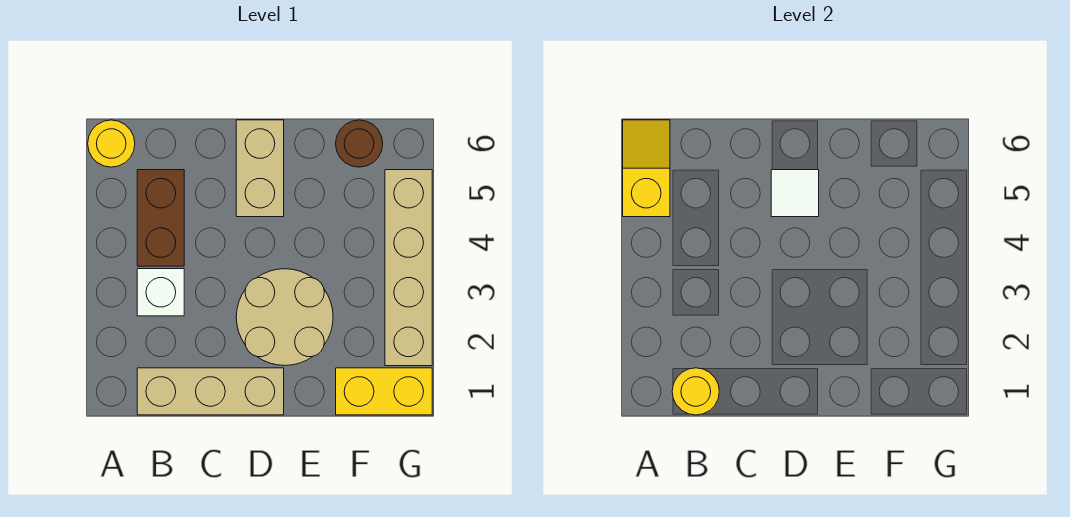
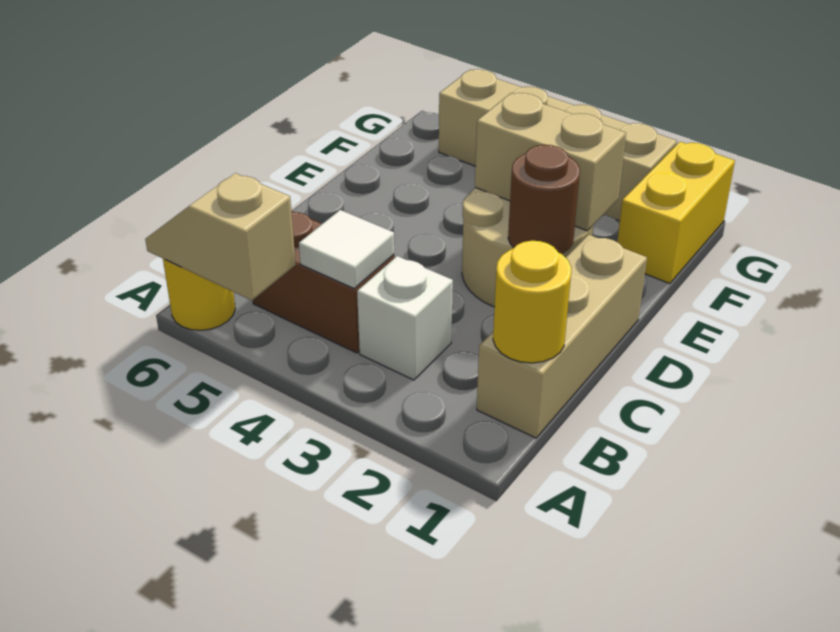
yellow slope A5:A6 level 2 top 5 -> tan slope A5:A6 level 2 top 5
tan brick D5:D6 level 1 -> tan brick E2:E3 level 2
white tile D5 level 2 -> white tile B4 level 2
brown round brick F6 level 1 -> brown round brick D2 level 2

